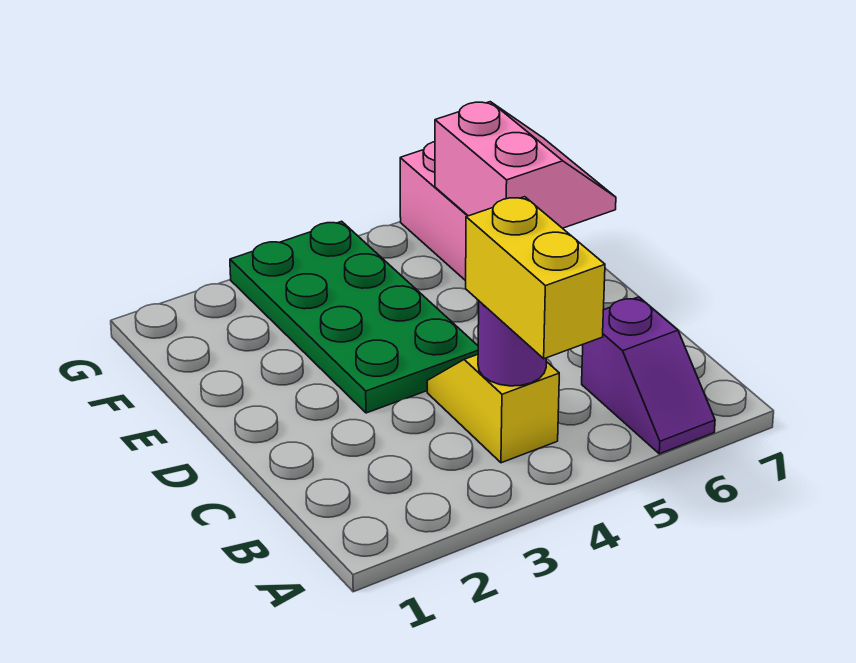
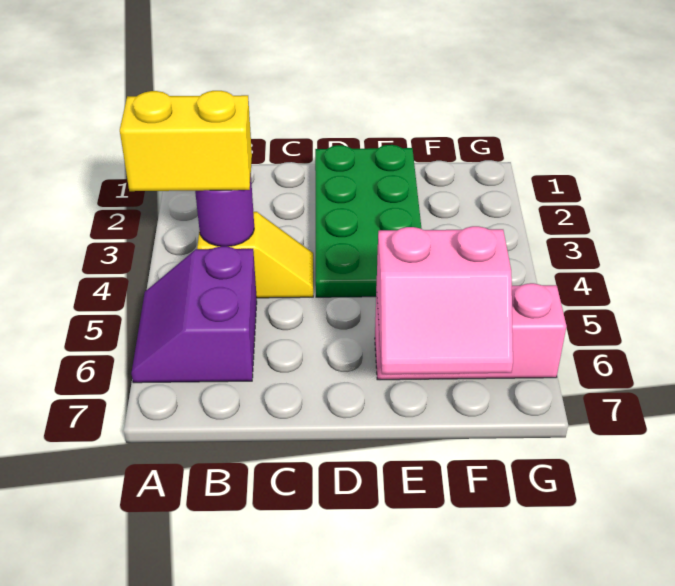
purple slope A6:B6 level 1 top B -> purple slope A5:B6 level 1 top B
green plate D3:G4 level 1 -> green plate D1:E4 level 1

